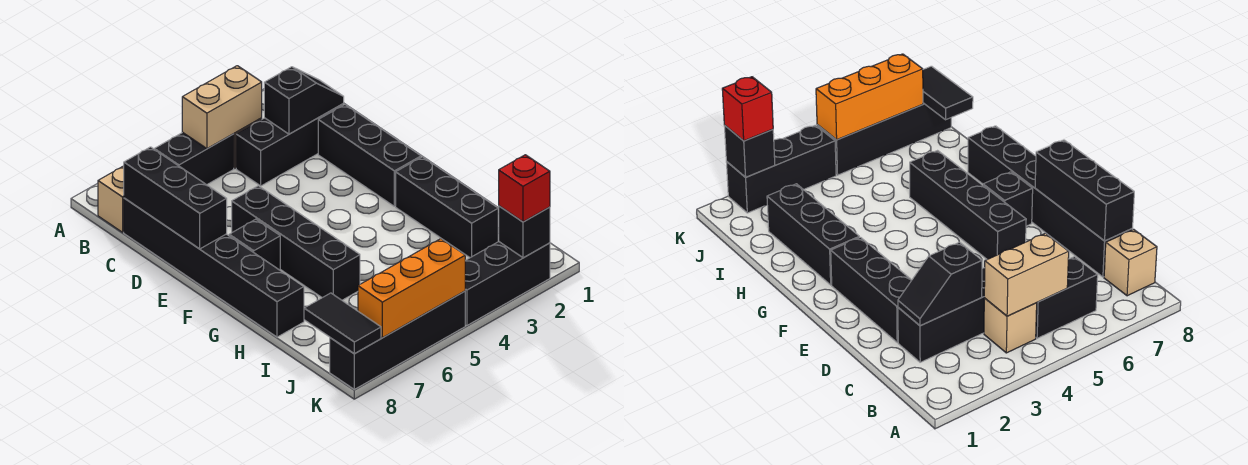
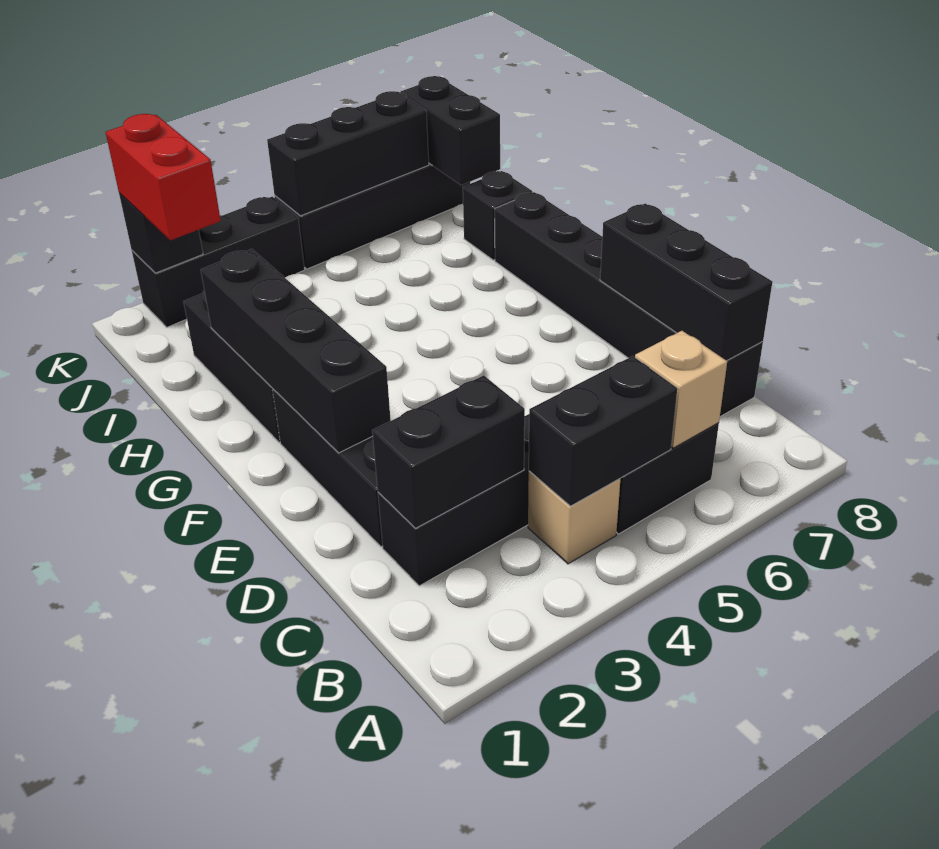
tan brick B4:B5 level 2 -> black brick B4:B5 level 2
tan brick B8 level 1 -> tan brick B6 level 2
black slope C2:C3 level 2 top 3 -> black brick C2:C3 level 2
black brick E6:H6 level 1 -> black brick E2:H2 level 2
black brick F7 level 1 -> black brick I8 level 1
black tile J8:K8 level 2 -> black brick J8:K8 level 2
red brick K2 level 3 -> red brick J2:K2 level 3
orange brick K5:K7 level 2 -> black brick K5:K7 level 2

